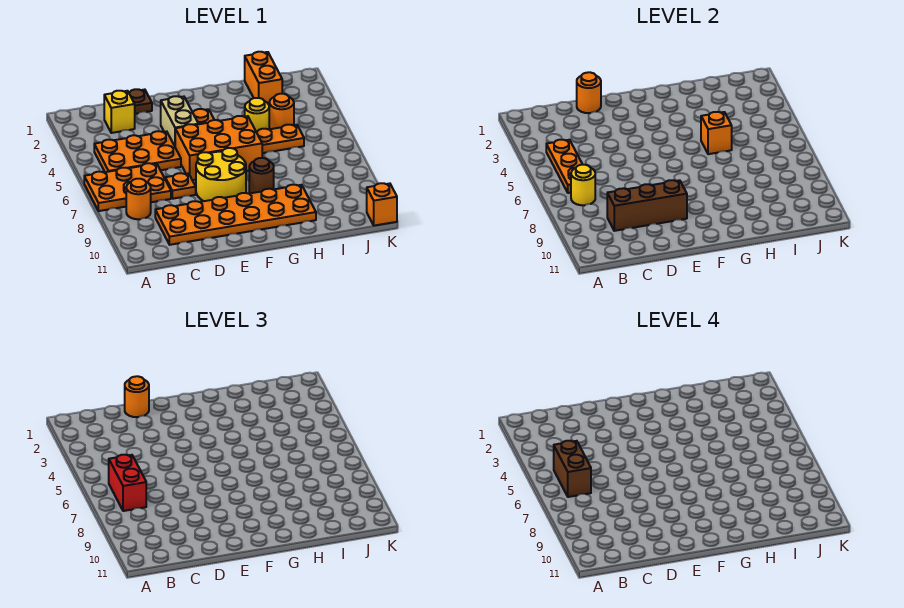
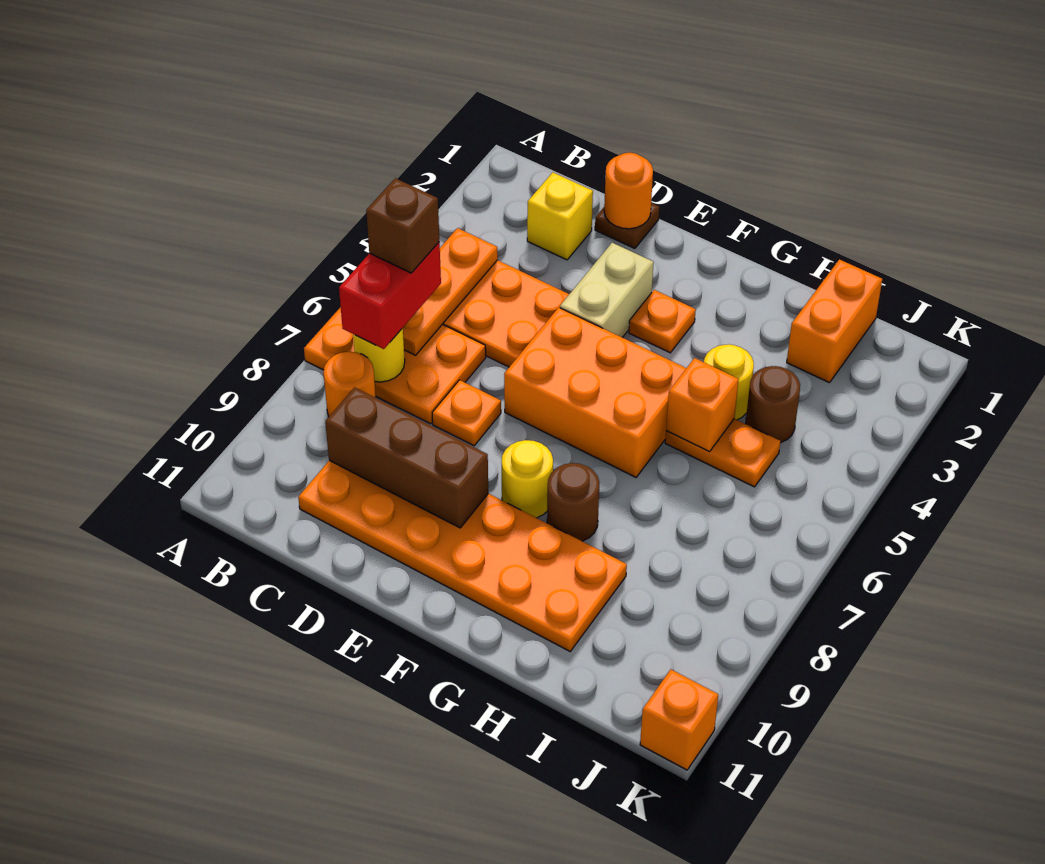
brown brick B5:B6 level 4 -> brown brick B6 level 4
orange round brick D1 level 3 -> none
yellow round brick E7:F8 level 1 -> yellow round brick F8 level 1
orange round brick I4 level 1 -> brown round brick I4 level 1

